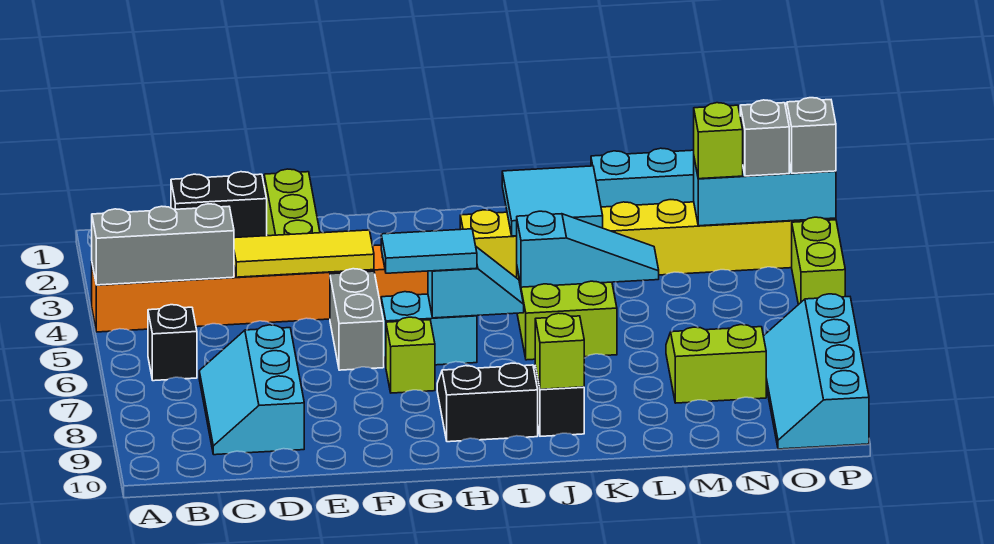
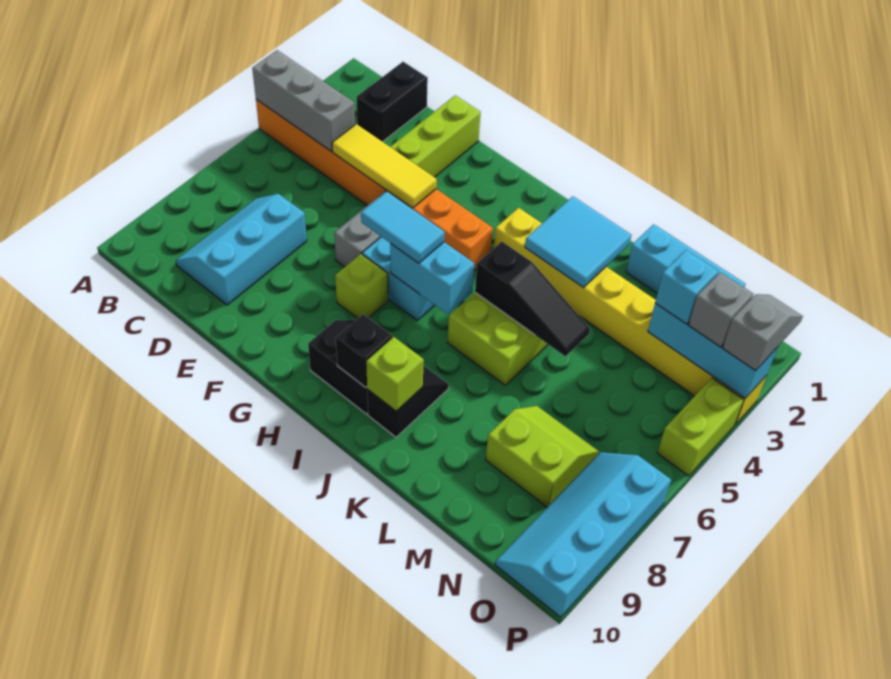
black brick B6 level 1 -> black brick I9 level 2
black brick C1:D1 level 1 -> black brick C1:C2 level 1
cyan slope H6:I6 level 2 top H -> cyan brick H6:I6 level 2
cyan slope J5:L5 level 2 top J -> black slope J5:L5 level 2 top J
lime brick N3 level 3 -> cyan brick N3 level 3

